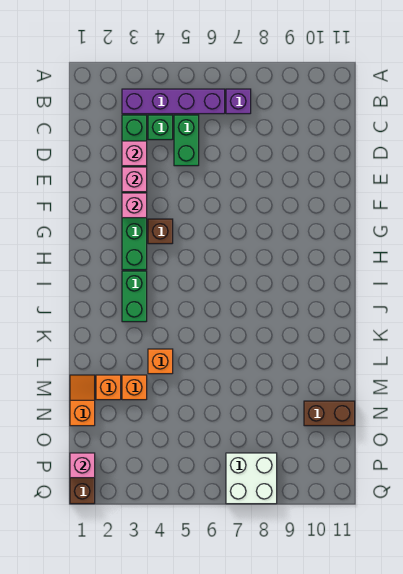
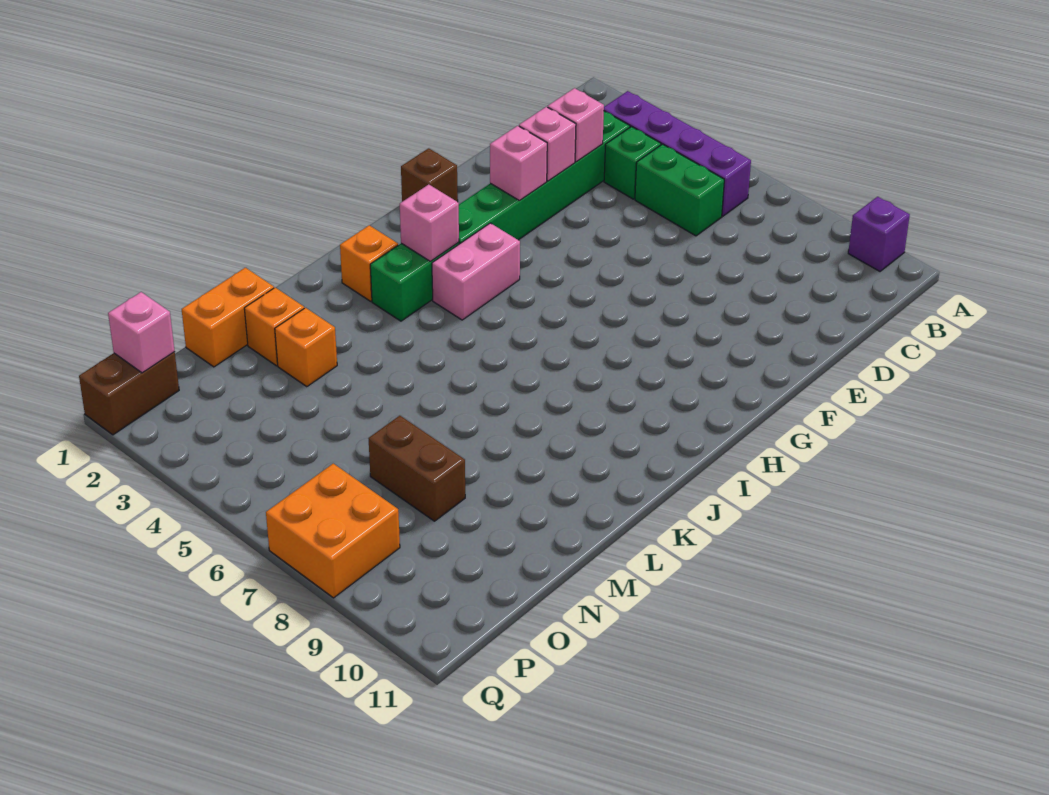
purple brick B7 level 1 -> purple brick A10 level 1
green brick C5:D5 level 1 -> green brick C5:C6 level 1
brown brick G4 level 1 -> brown brick G1 level 1
none -> pink brick H4:I4 level 1
none -> pink brick I3 level 2
orange brick L4 level 1 -> orange brick J2 level 1
orange slope M1:N1 level 1 top N -> orange brick M1:N1 level 1
brown brick N10:N11 level 1 -> brown brick N7:N8 level 1
white brick P7:Q8 level 1 -> orange brick P7:Q8 level 1

